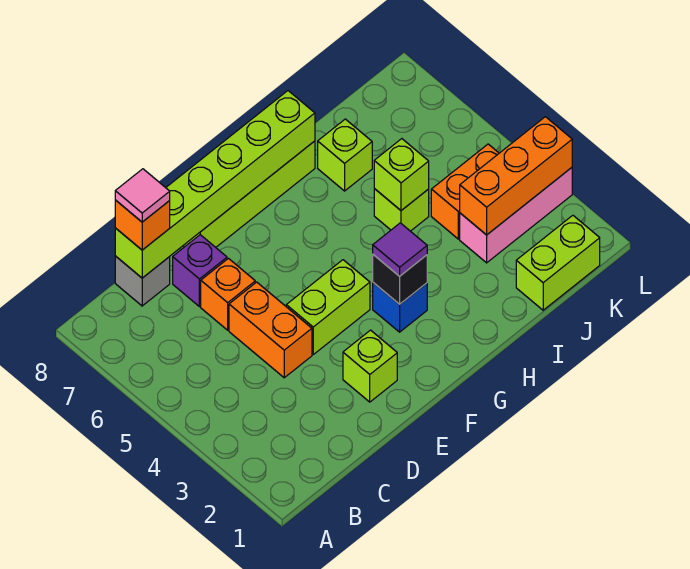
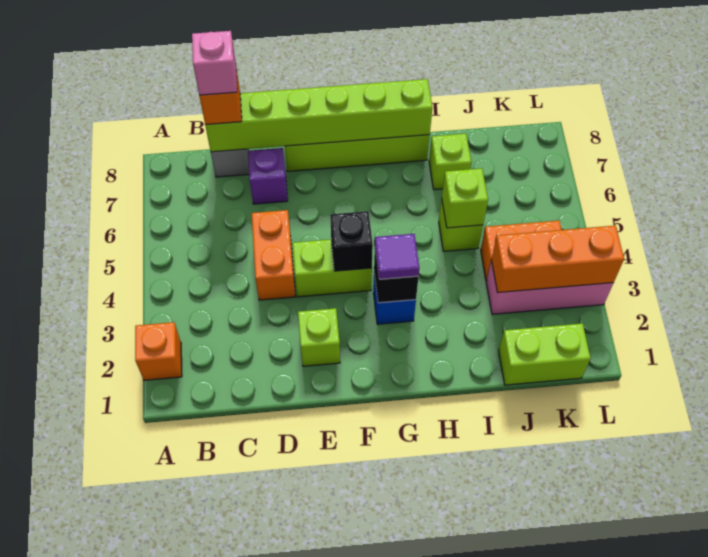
pink tile C8 level 4 -> pink brick C8 level 4
orange brick D6 level 1 -> orange brick A2 level 1
none -> black brick F4 level 2

